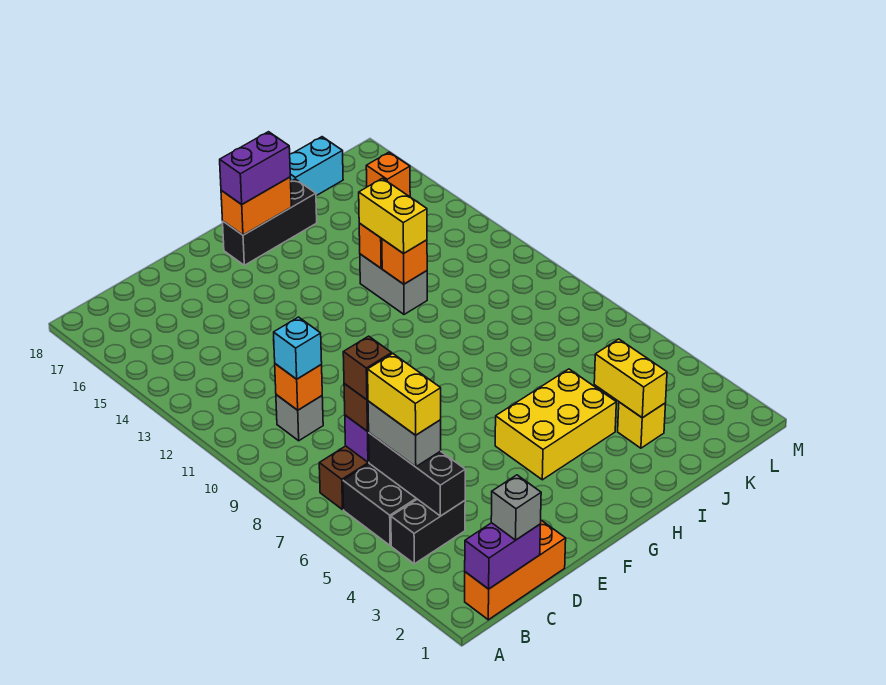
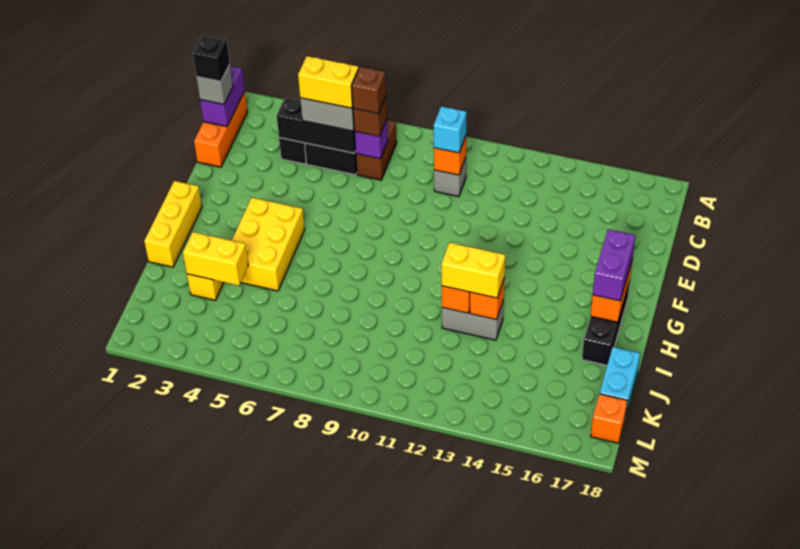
none -> black brick C1 level 4
none -> yellow brick G1:I1 level 1
orange brick L16 level 1 -> orange brick L18 level 1

